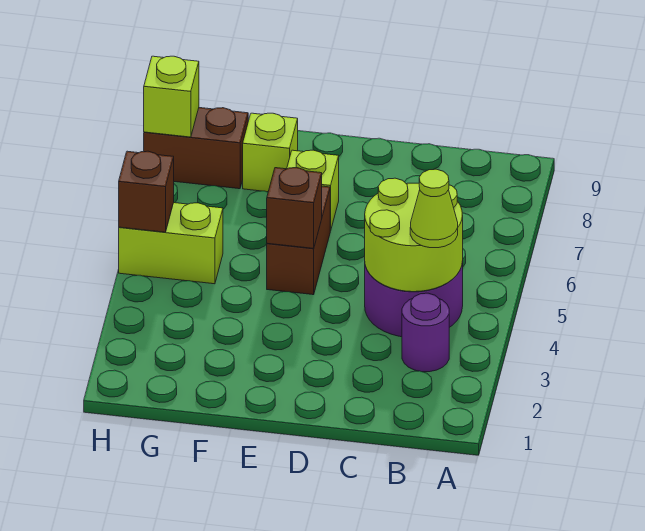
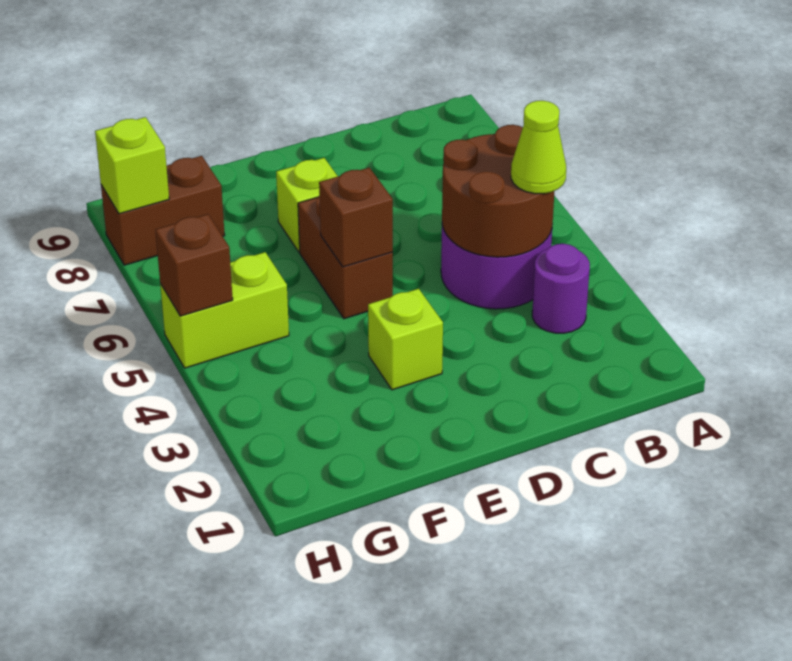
lime round brick B4:C5 level 2 -> brown round brick B4:C5 level 2
lime brick F8 level 1 -> lime brick E3 level 1

